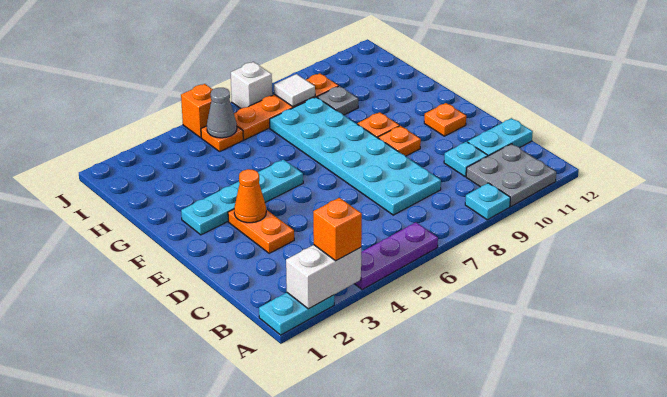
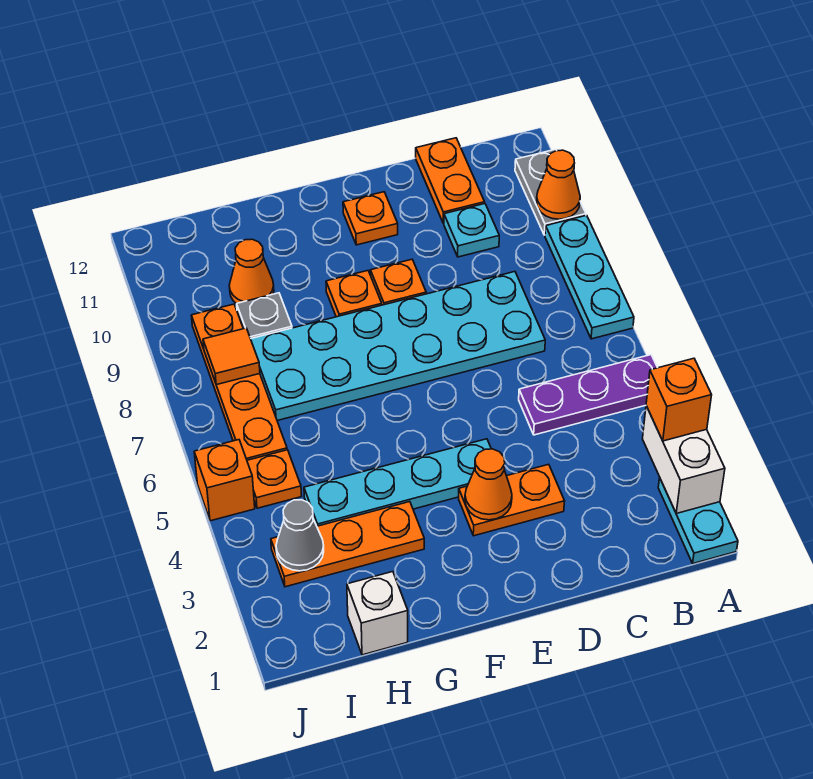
purple plate A4:A6 level 1 -> purple plate A5:C5 level 1
cyan plate A9 level 1 -> cyan plate A7:A9 level 1
grey plate A10:B11 level 1 -> grey plate A10:A11 level 1
none -> orange cone A10 level 2
cyan plate C11:C12 level 1 -> orange plate C11:C12 level 1
cyan plate F2:F5 level 1 -> cyan plate E4:H4 level 1
none -> orange plate G3:I3 level 1
none -> orange cone H10 level 1
grey cone I5 level 2 -> grey cone I3 level 2
white tile I8 level 2 -> orange tile I8 level 2
white brick J7 level 1 -> white brick H1 level 1

